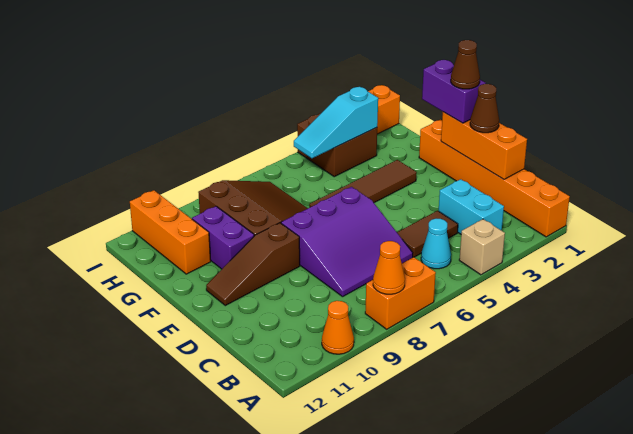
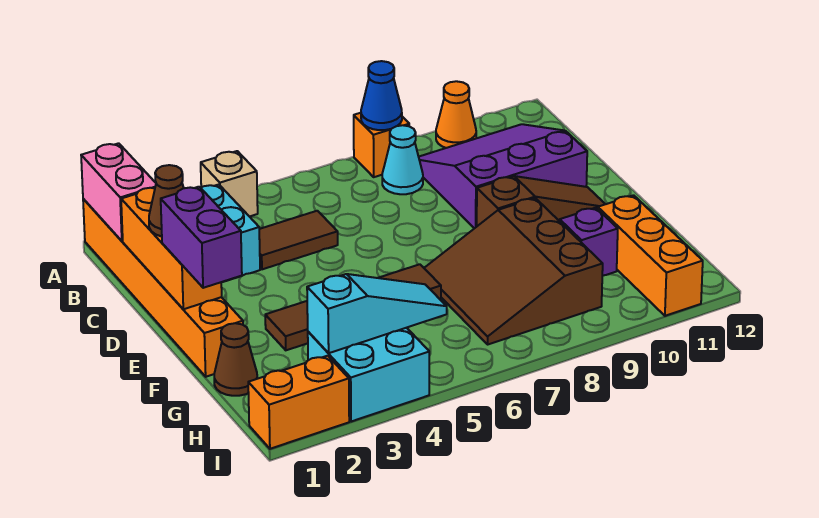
none -> pink brick A1:B1 level 2
orange brick A7:A8 level 1 -> orange brick A8 level 1
orange cone A8 level 2 -> blue cone A8 level 2
cyan cone B5 level 1 -> cyan cone B8 level 1
purple slope C6:E8 level 1 top E -> purple slope B9:D11 level 1 top D
brown cone E1 level 4 -> brown cone G1 level 1
purple brick F10:G10 level 1 -> purple brick G10 level 1
brown brick H3:I4 level 1 -> cyan brick H3:I4 level 1

